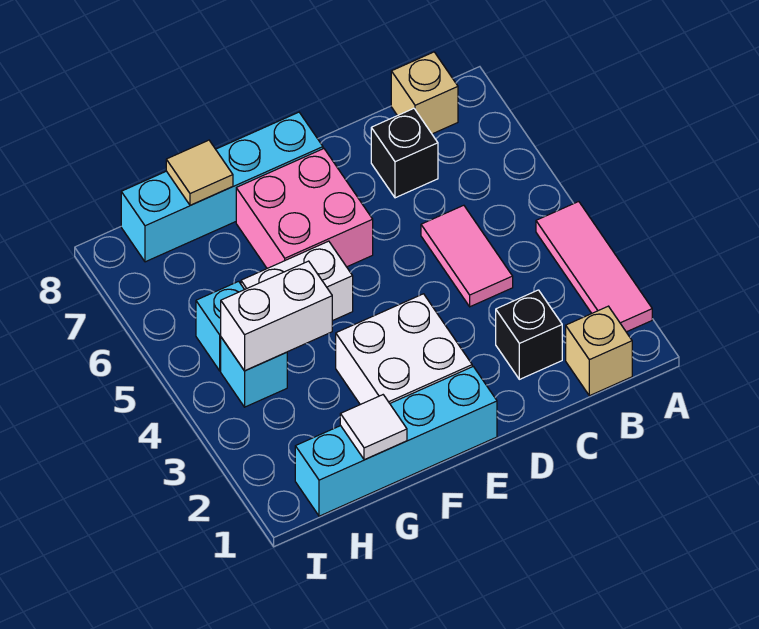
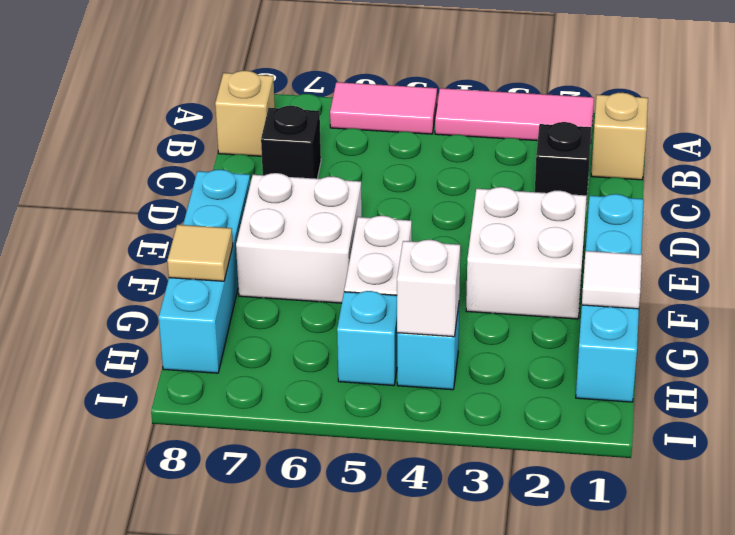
pink tile C4:C5 level 1 -> pink tile A5:A6 level 1
pink brick E6:F7 level 1 -> white brick E6:F7 level 1
white brick G4:H4 level 2 -> white brick H4 level 2

